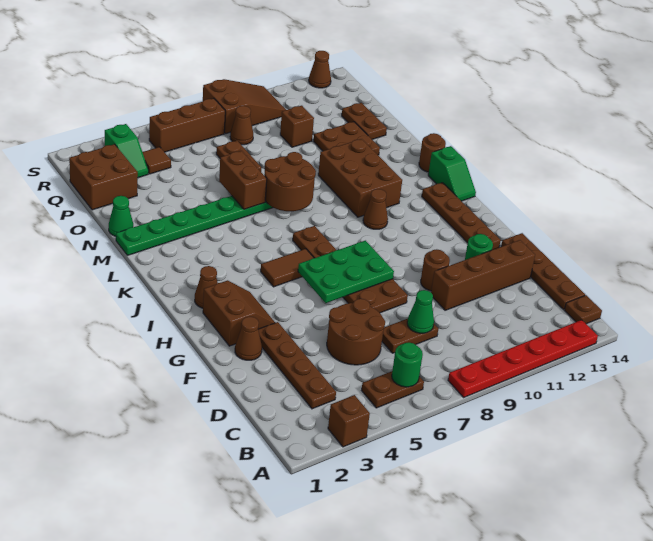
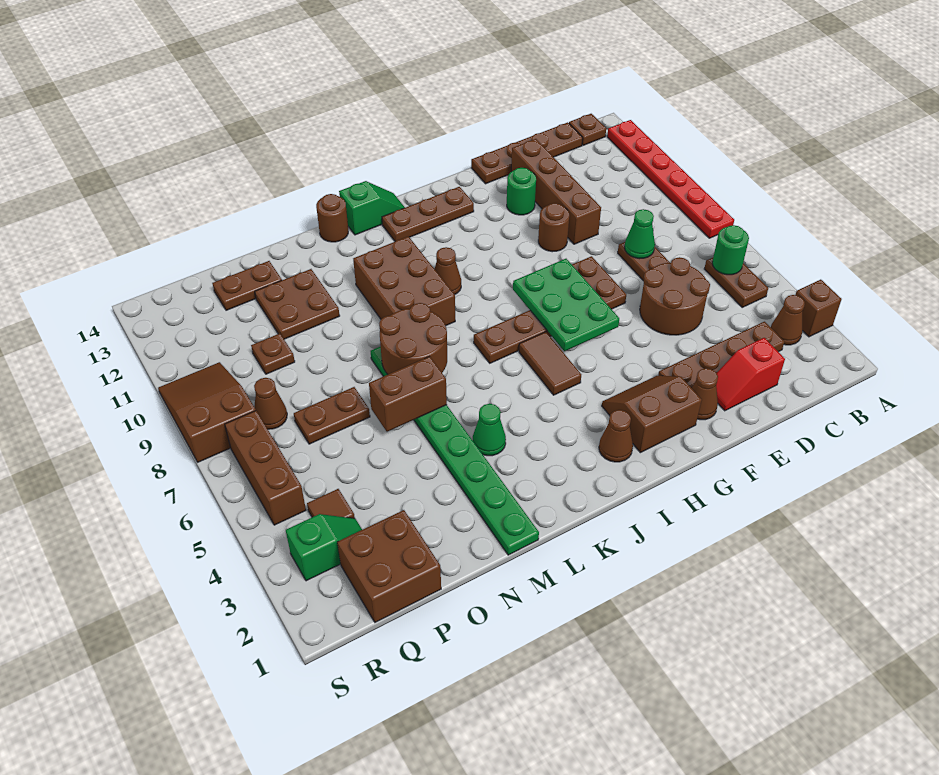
none -> red slope D2:E2 level 1 top D
brown plate G13:J13 level 1 -> brown plate H13:J13 level 1
brown brick K10:M11 level 1 -> brown brick K9:L11 level 1
green cone N1 level 1 -> green cone L4 level 1
brown brick P10 level 1 -> brown plate P10 level 1
brown cone S13 level 1 -> brown cone B3 level 1

